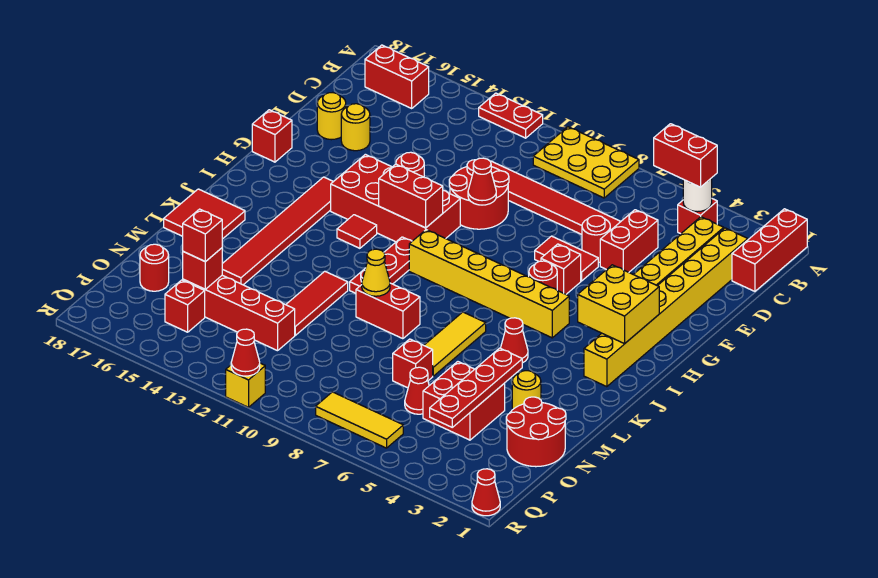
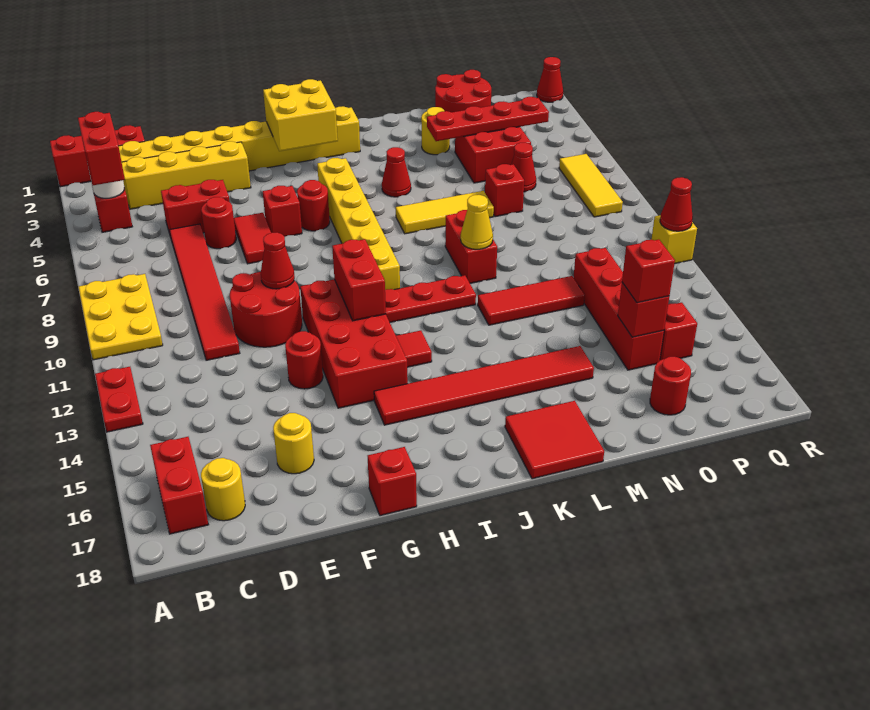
yellow round brick E17 level 1 -> yellow round brick C17 level 1

